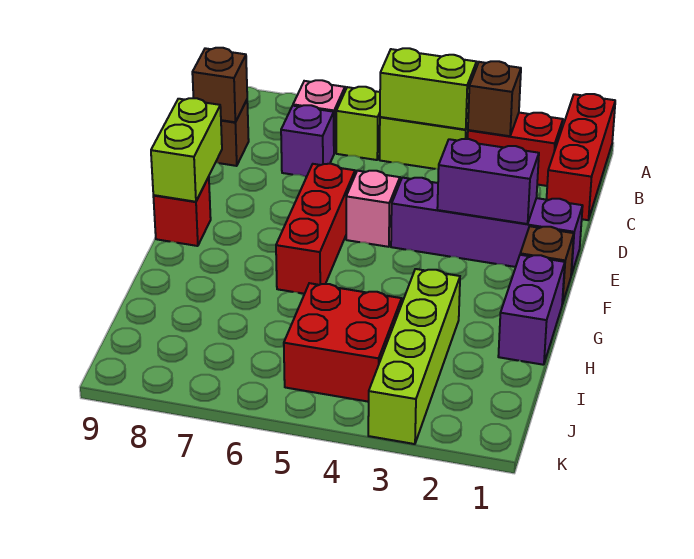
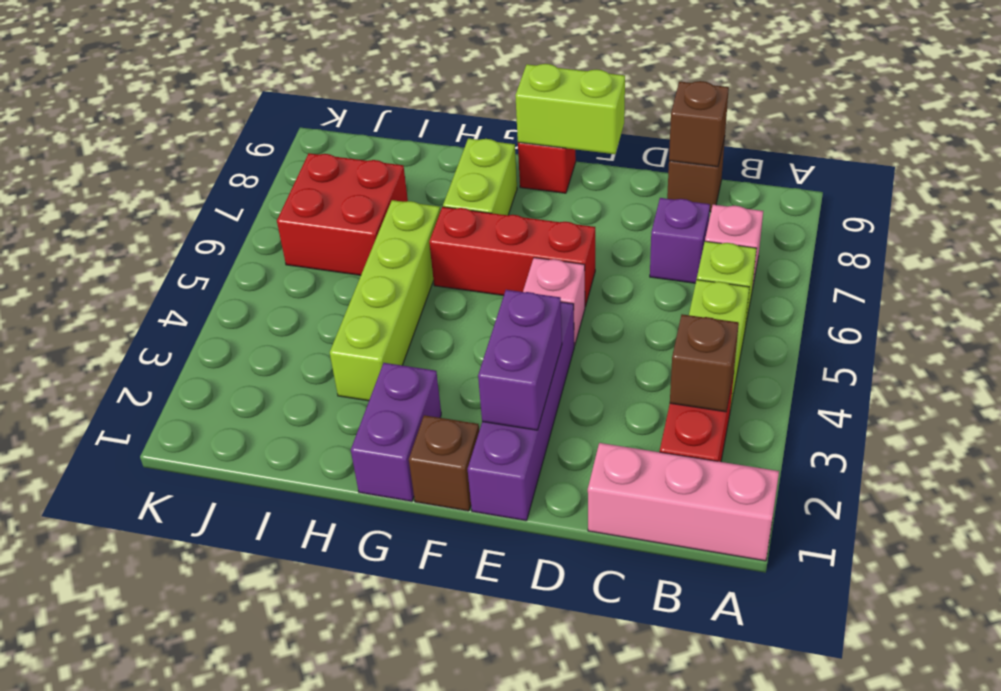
red brick A1:C1 level 1 -> pink brick A1:C1 level 1
lime brick B4:B5 level 2 -> lime brick G7:G8 level 1
purple brick G1:H1 level 1 -> purple brick G1:G2 level 1
lime brick H3:K3 level 1 -> lime brick H3:H6 level 1
red brick I4:J5 level 1 -> red brick I6:J7 level 1

